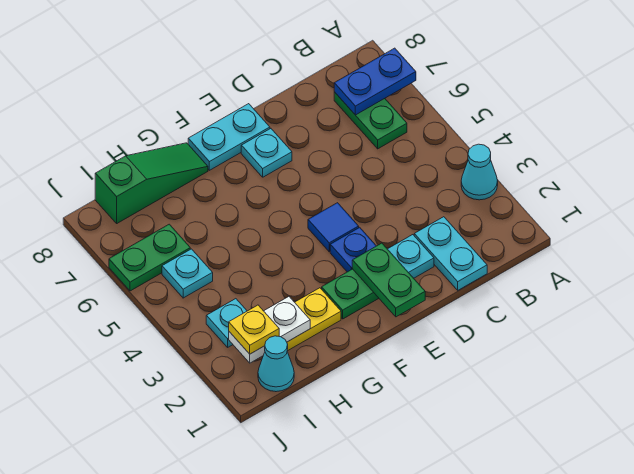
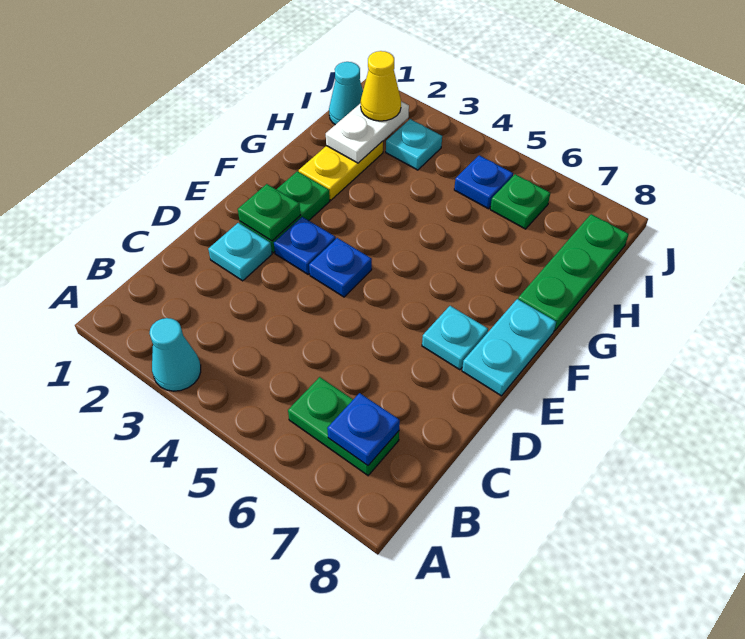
blue plate A7:B7 level 2 -> blue plate B7 level 2
cyan plate C1:C2 level 1 -> none
green plate E1:E2 level 2 -> green plate E2 level 2
blue tile E4 level 1 -> blue plate E4 level 1
green slope G8:I8 level 1 top I -> green plate G8:I8 level 1
yellow plate I2 level 3 -> yellow cone I2 level 3
cyan plate I5 level 1 -> blue plate I5 level 1
green plate I6:J6 level 1 -> green plate I6 level 1

